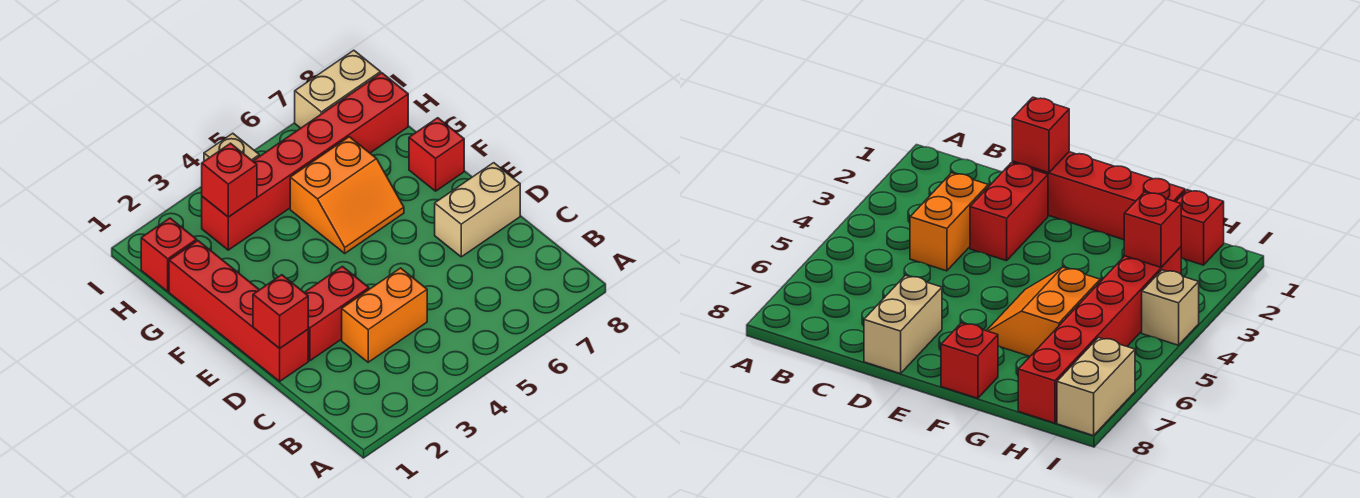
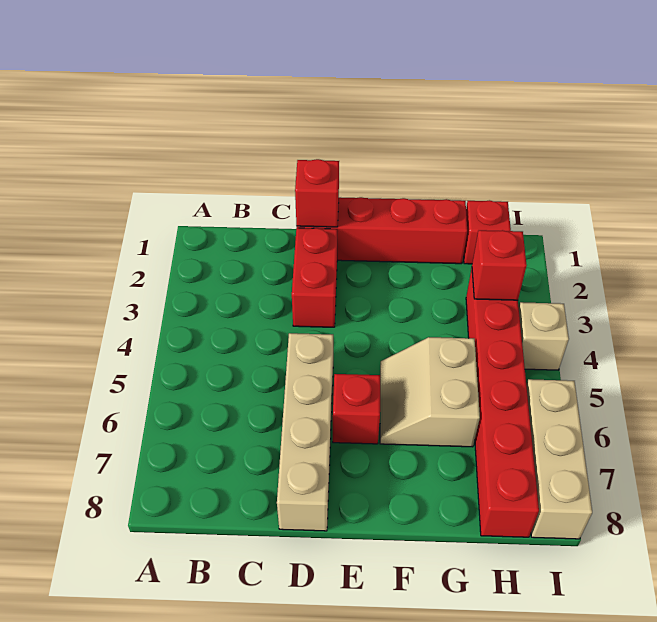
orange brick C3:C4 level 1 -> none
tan brick D7:D8 level 1 -> tan brick D5:D8 level 1
orange slope F5:G6 level 1 top G -> tan slope F5:G6 level 1 top G
red brick F8 level 1 -> red brick E6 level 1
tan brick I7:I8 level 1 -> tan brick I6:I8 level 1

